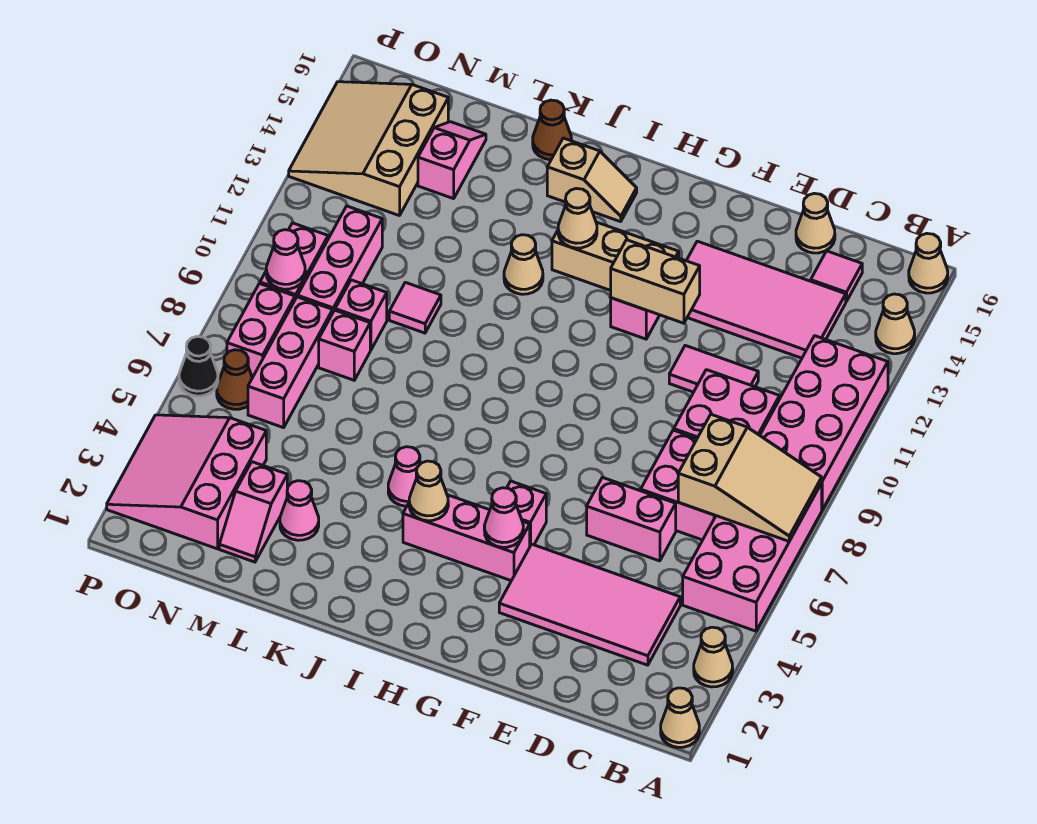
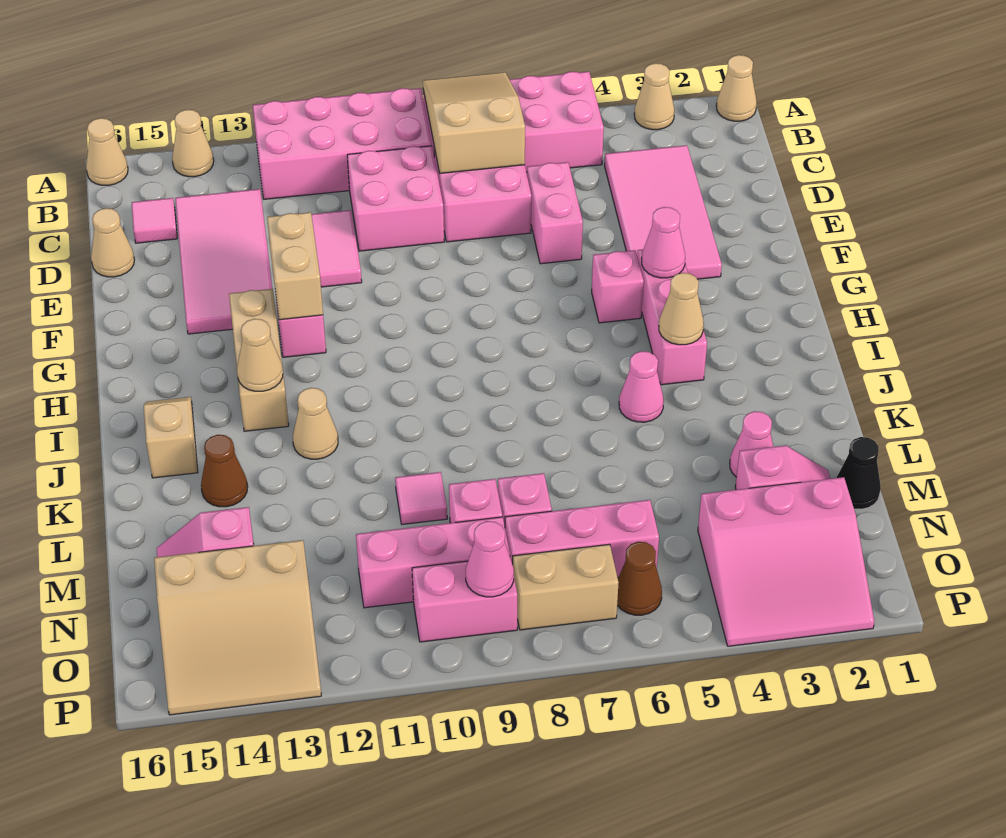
brown cone K16 level 1 -> brown cone K14 level 1
pink brick O7:O8 level 1 -> tan brick O7:O8 level 1
black cone P6 level 1 -> black cone M1 level 1

